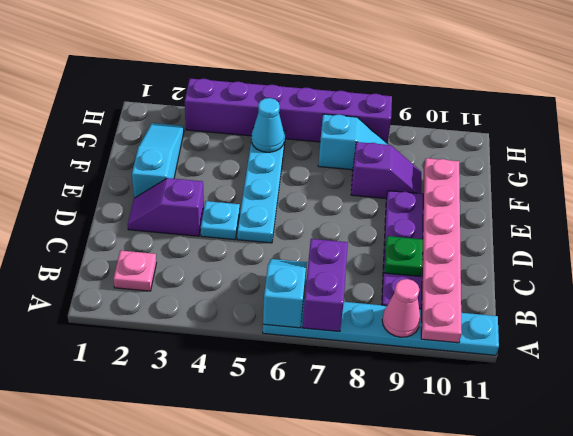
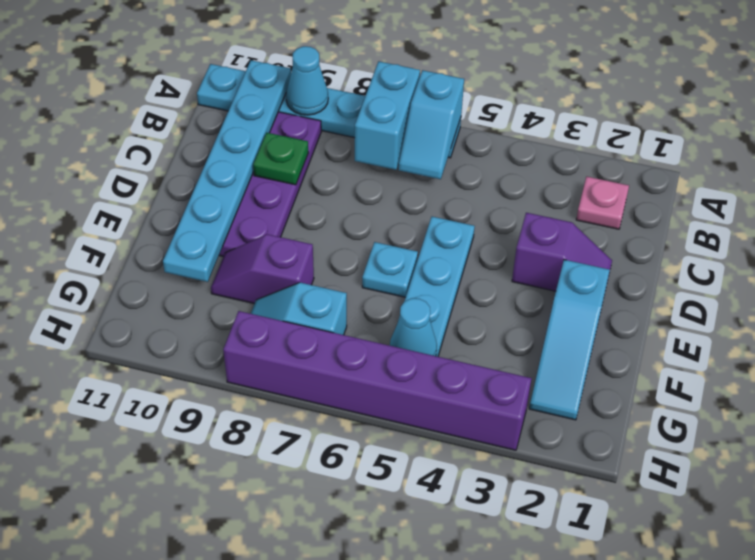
purple brick A7:B7 level 2 -> cyan brick A7:B7 level 2
pink cone A9 level 2 -> cyan cone A9 level 2
pink plate A10:F10 level 2 -> cyan plate A10:F10 level 2
cyan plate D4 level 1 -> cyan plate E6 level 1

